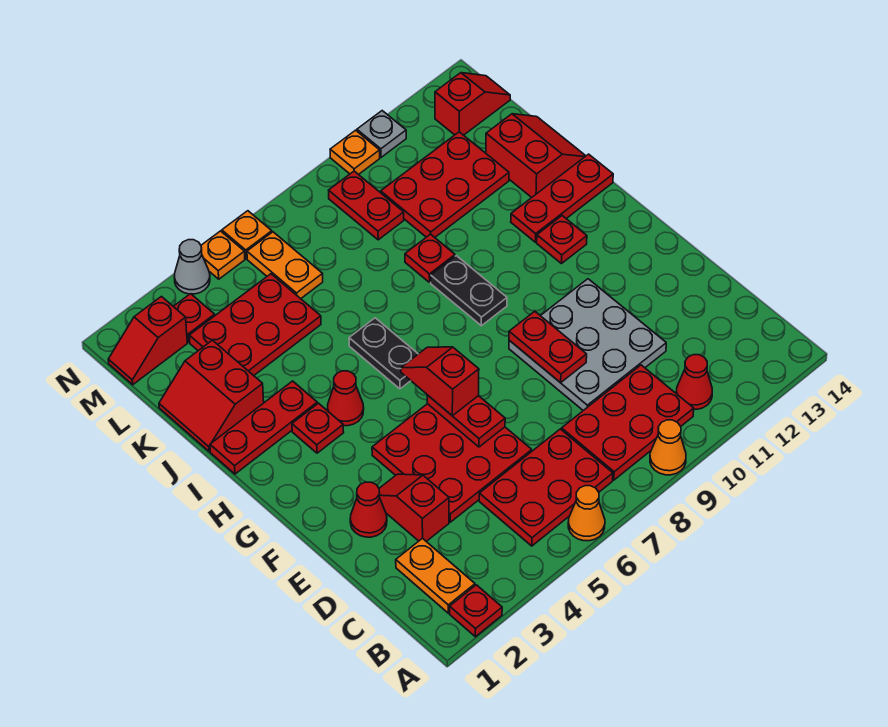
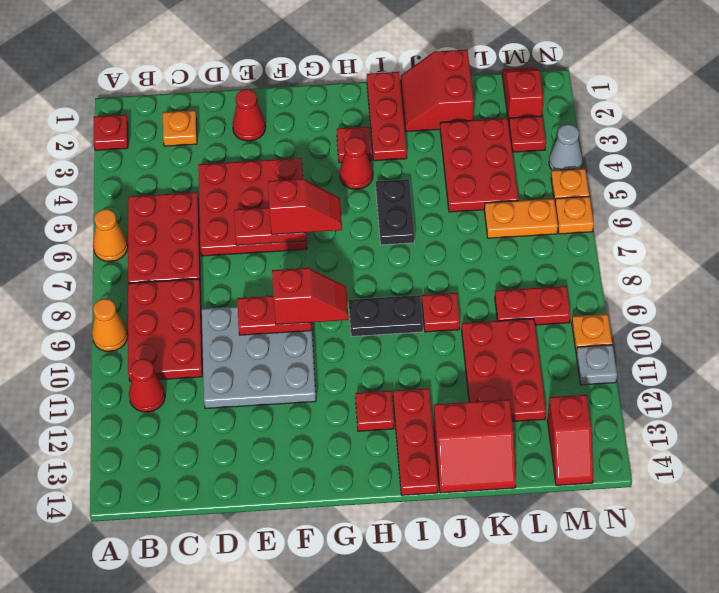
orange plate B2:C2 level 1 -> orange plate C2 level 1
red slope D3:E3 level 1 top D -> red slope F9:G9 level 3 top F
black plate H6:I6 level 1 -> black plate I5:I6 level 1
red slope J1:K2 level 1 top 2 -> red slope J1:K2 level 1 top K

